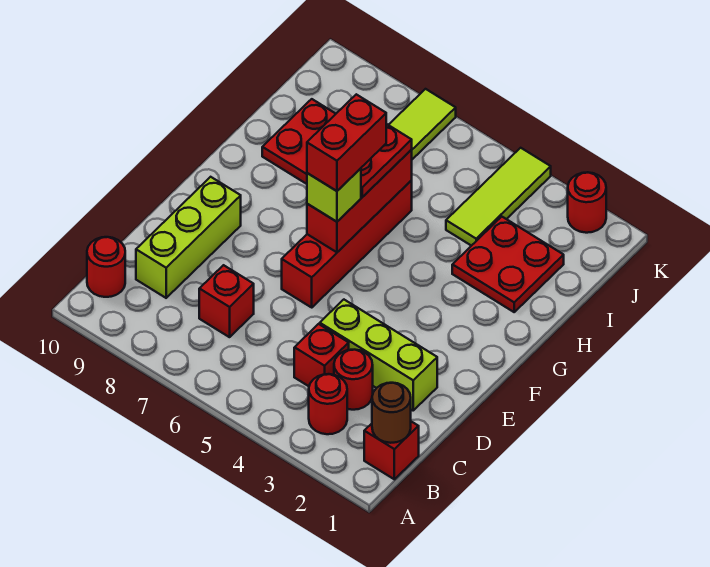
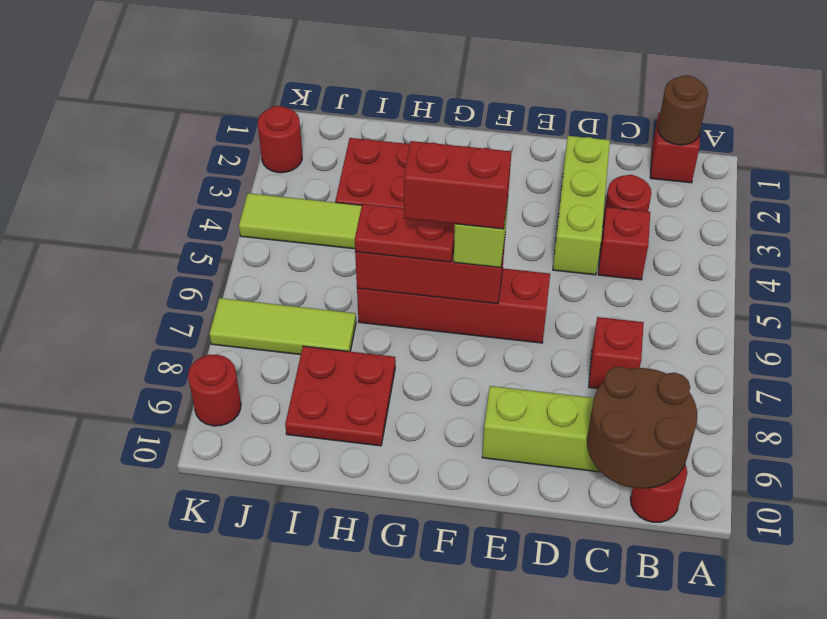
red round brick B3 level 1 -> red round brick K9 level 1
none -> brown round brick B9:C10 level 2

